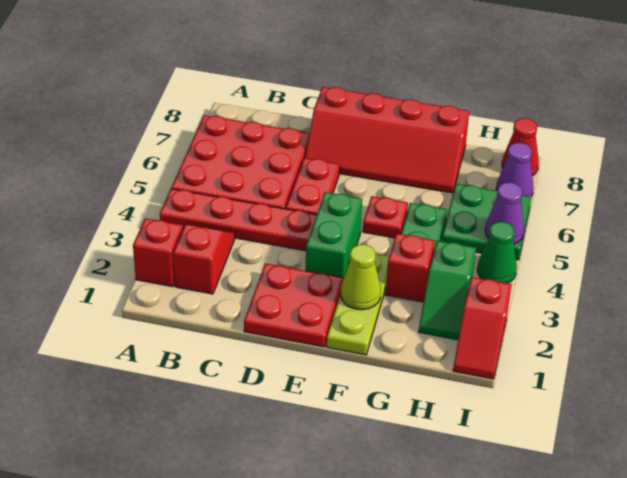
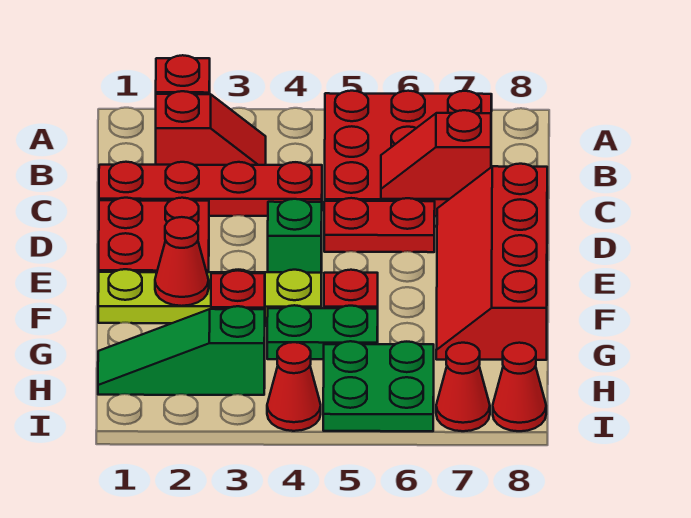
red plate A4:D4 level 1 -> red plate C1:C4 level 1
green brick E3:E4 level 1 -> green brick E4 level 1
lime plate F1:F3 level 1 -> lime plate F1:F4 level 1
lime cone F2 level 2 -> red cone F2 level 2
green slope H2:H3 level 1 top 3 -> green slope H1:H3 level 1 top 3
red slope I1:I2 level 1 top 2 -> red slope C6:C7 level 2 top 7
green cone I4 level 1 -> red cone I4 level 1
purple cone I5 level 2 -> none
purple cone I7 level 1 -> red cone I7 level 1

